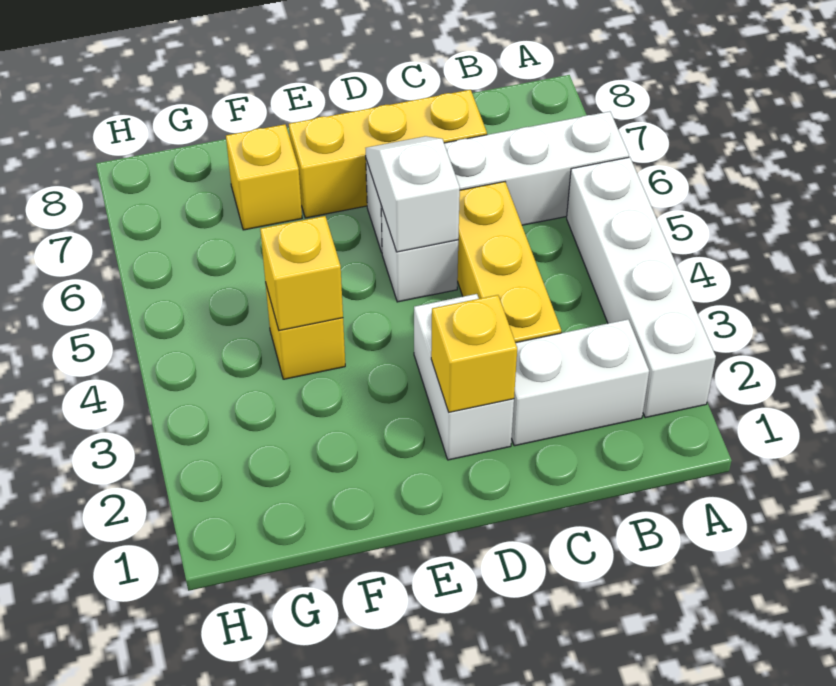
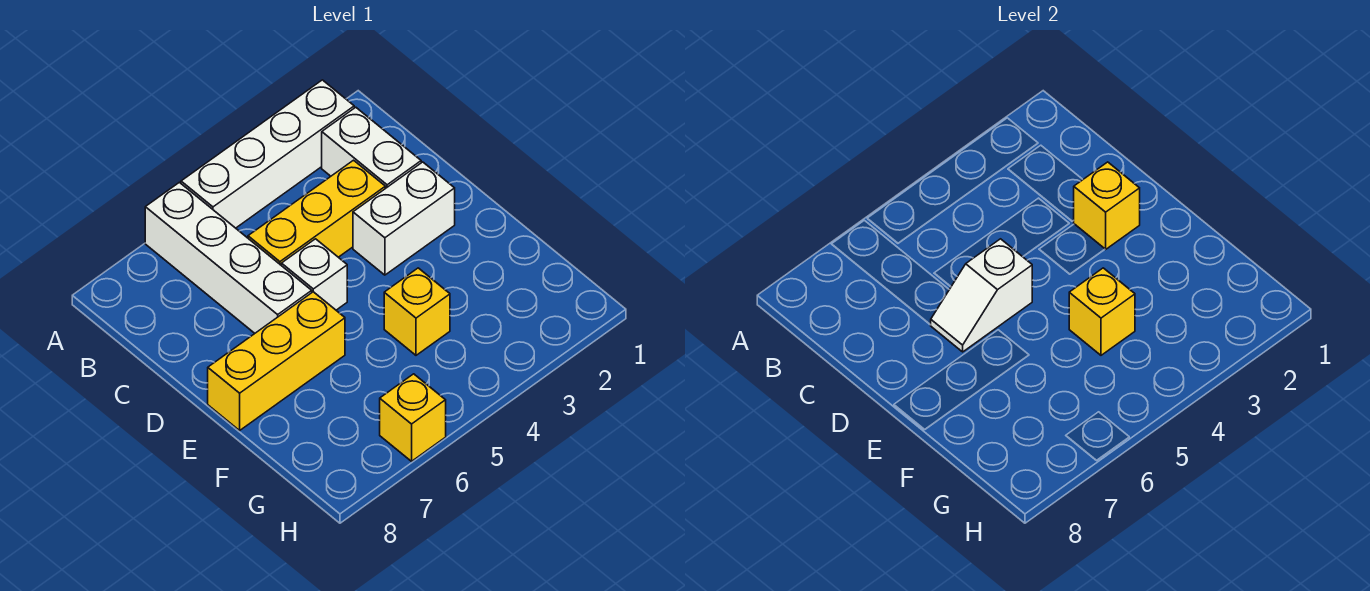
yellow brick C7:E7 level 1 -> yellow brick E6:E8 level 1
yellow brick F7 level 1 -> yellow brick H6 level 1

